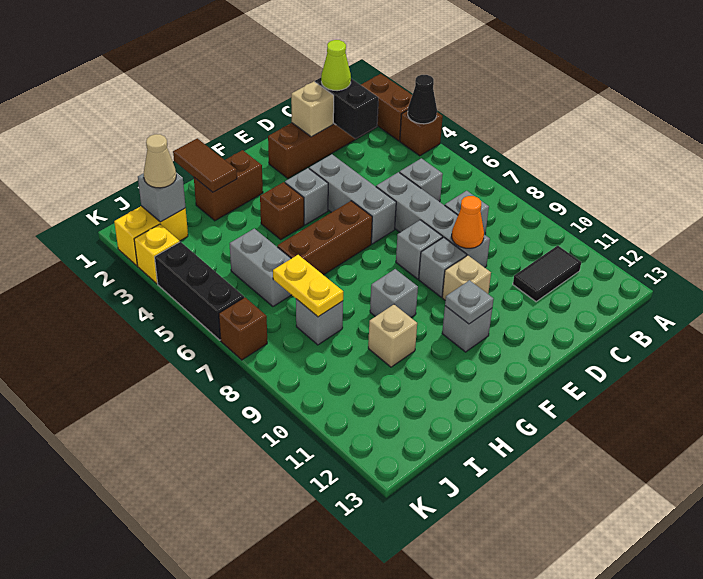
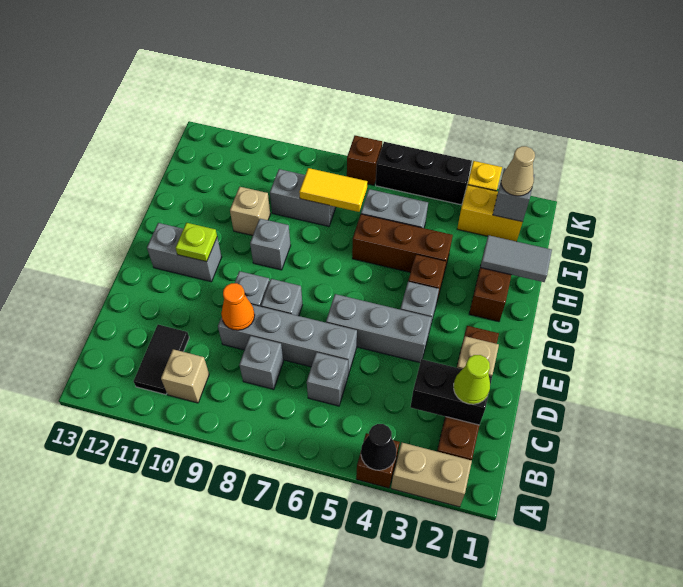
brown brick A2:A3 level 1 -> tan brick A2:A3 level 1
tan brick E10 level 1 -> tan brick B10 level 1
brown brick F6:H6 level 1 -> brown brick H4:H6 level 1
grey brick F11 level 1 -> grey brick F11:F12 level 1
grey plate F11 level 2 -> lime plate F11 level 2
brown tile H1:H2 level 2 -> grey tile H1:H2 level 2
yellow plate I7:I8 level 2 -> yellow tile I7:I8 level 2
grey brick I8 level 1 -> grey brick I8:I9 level 1
yellow brick J2:K2 level 1 -> yellow brick J2:J3 level 1

